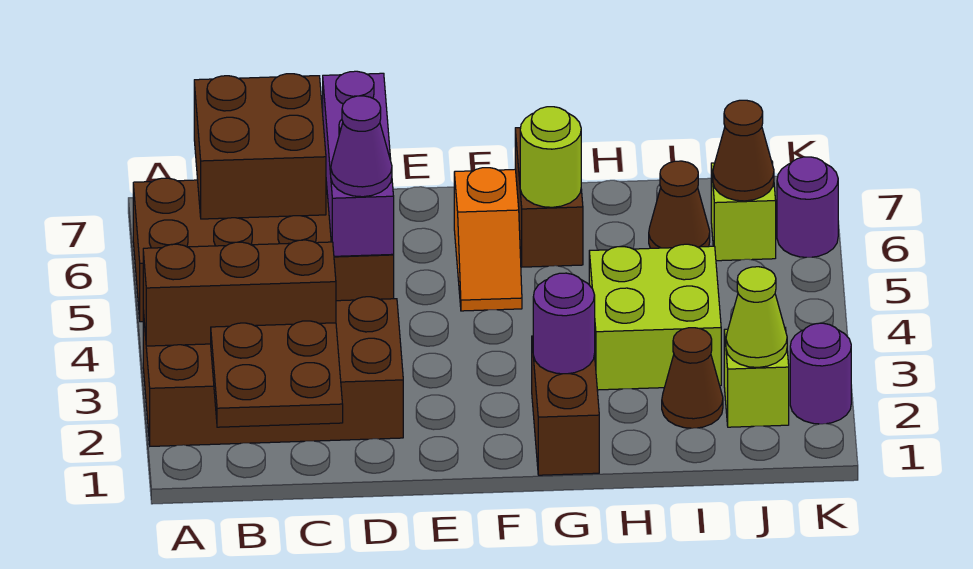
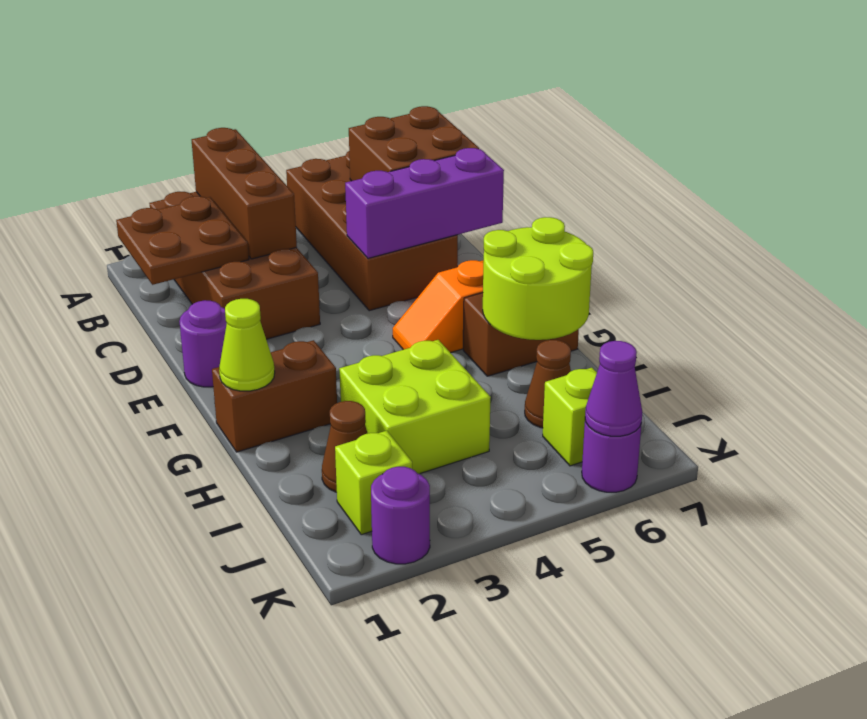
purple cone D5 level 3 -> purple cone K6 level 2
purple round brick G2 level 2 -> purple round brick E1 level 1
lime round brick G6 level 2 -> lime round brick G6:H7 level 2
lime cone J2 level 2 -> lime cone G1 level 2
brown cone J6 level 2 -> none

